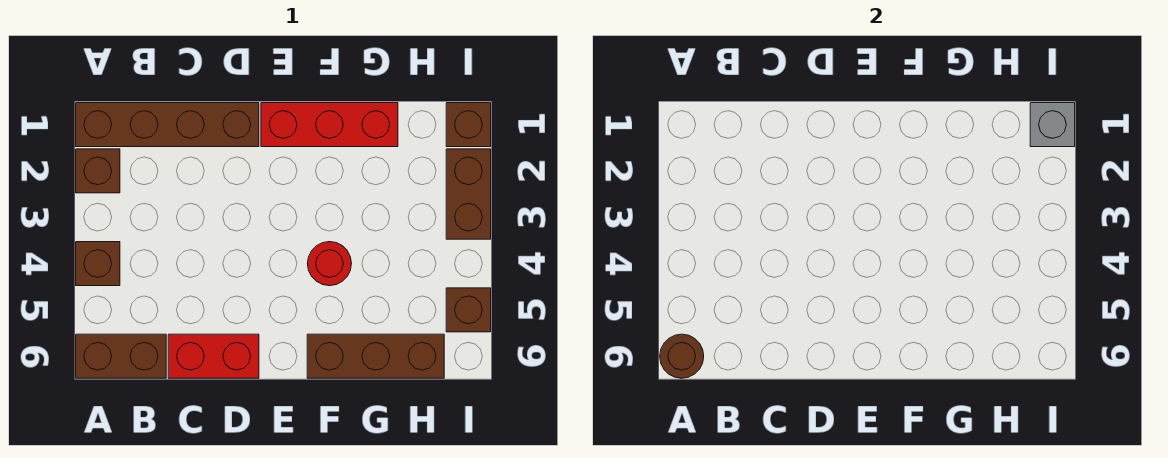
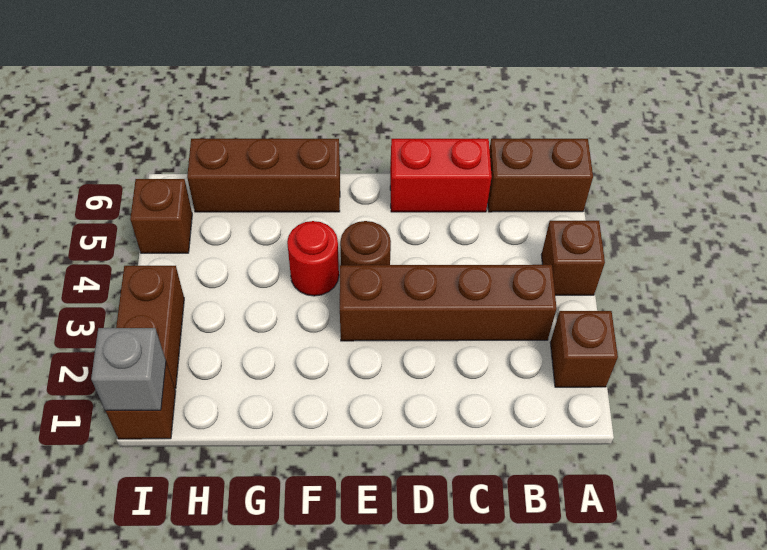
brown brick A1:D1 level 1 -> brown brick B3:E3 level 1
brown round brick A6 level 2 -> brown round brick E4 level 1
red brick E1:G1 level 1 -> none

